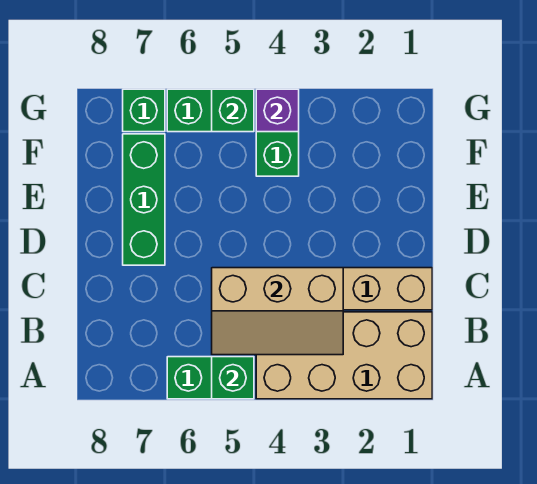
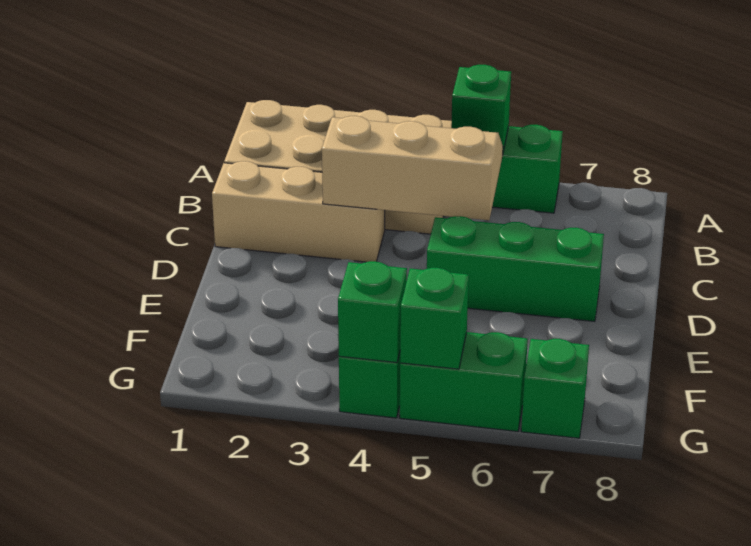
green brick D7:F7 level 1 -> green brick D5:D7 level 1
purple brick G4 level 2 -> green brick G4 level 2

